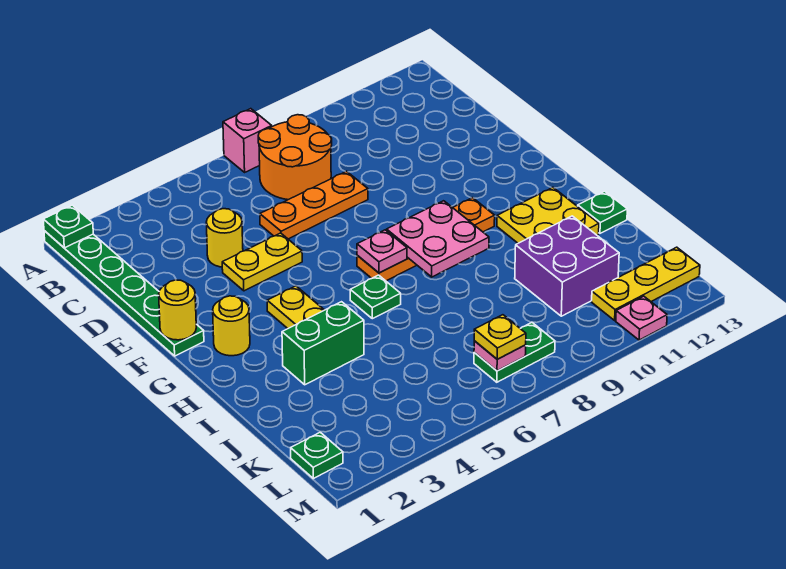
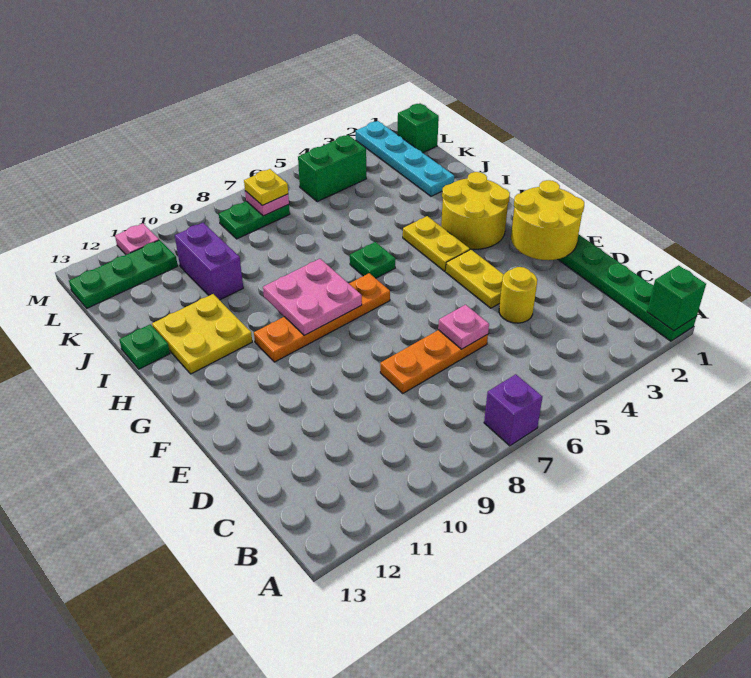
green plate A1 level 2 -> green brick A1 level 2
pink brick A7 level 1 -> purple brick A7 level 1
orange round brick B7:C8 level 1 -> none
yellow plate E4:E5 level 1 -> yellow plate E4:F4 level 1
yellow round brick F1 level 2 -> yellow round brick E1:F2 level 2
yellow round brick G2 level 1 -> yellow round brick G2:H3 level 1
pink plate G7 level 2 -> pink plate D6 level 2
green brick I3:I4 level 1 -> green brick L4:L5 level 1
none -> cyan plate J2:M2 level 1
purple brick J10:K11 level 1 -> purple brick J10:K10 level 1
green plate L1 level 1 -> green brick L1 level 1
yellow plate L11:L13 level 1 -> green plate L11:L13 level 1

